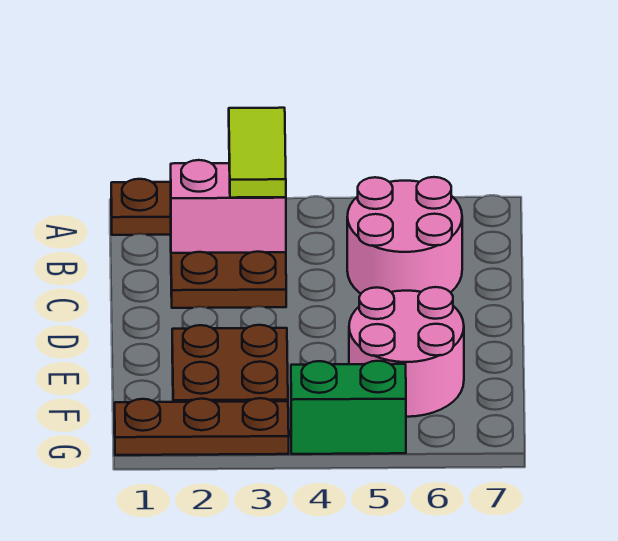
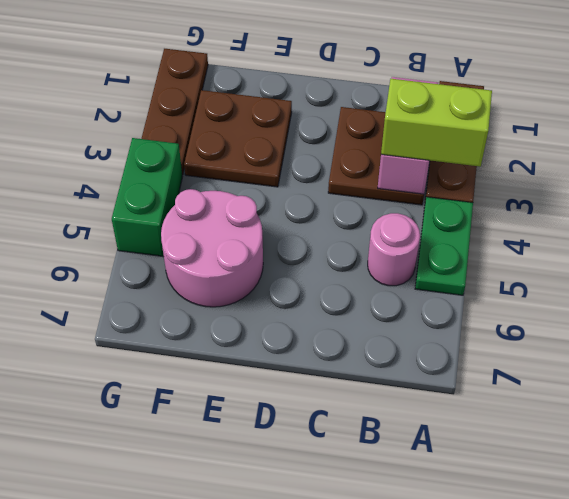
lime tile A3:B3 level 3 -> lime brick A3:B3 level 3
none -> green plate A4:A5 level 1
pink round brick B5:C6 level 1 -> pink round brick B5 level 1

